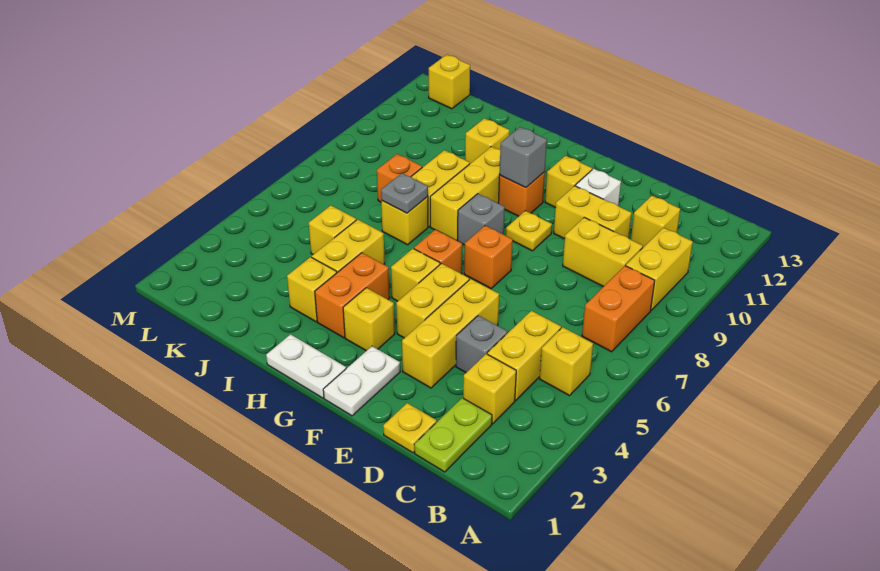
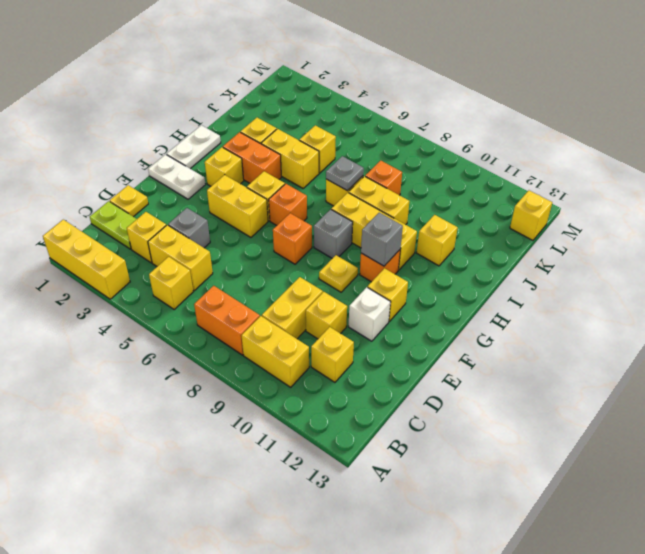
yellow brick D10:E10 level 1 -> yellow brick D10 level 1
yellow brick E3:E5 level 1 -> yellow brick A1:A3 level 1

